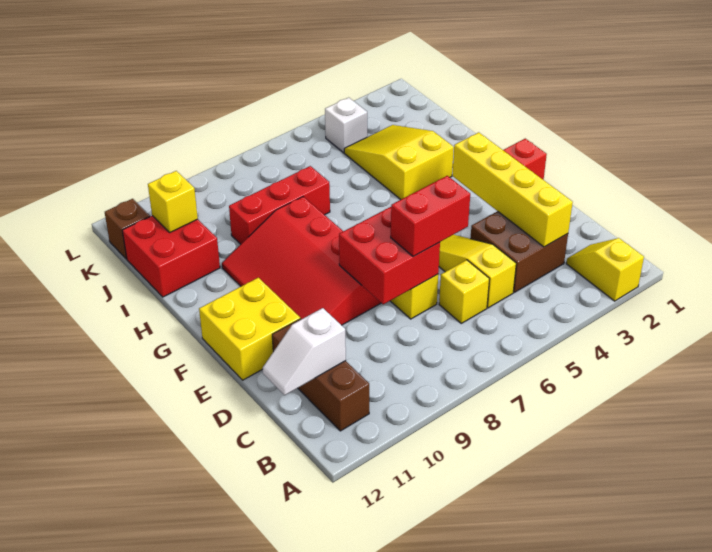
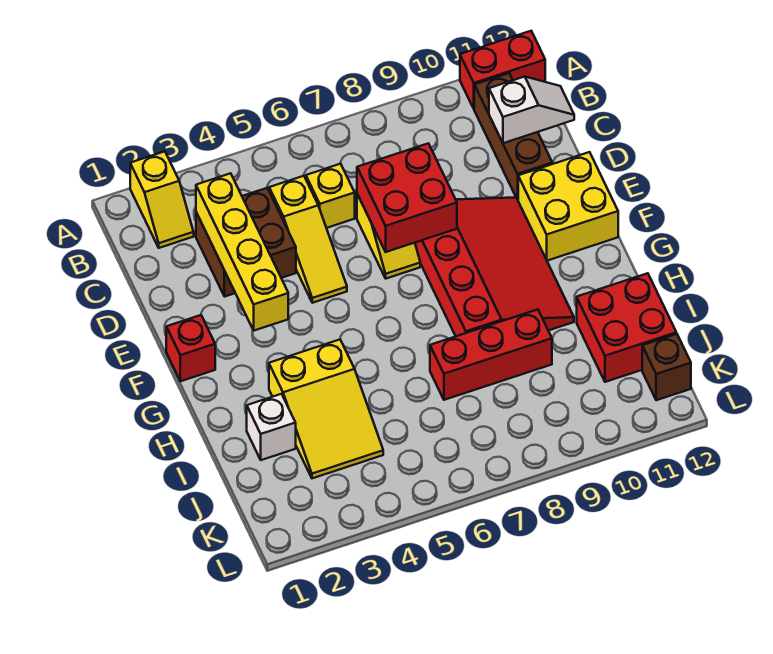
red brick D6:D7 level 3 -> red brick A11:A12 level 1
yellow brick J11 level 2 -> none
white brick K4 level 1 -> white brick I2 level 1

